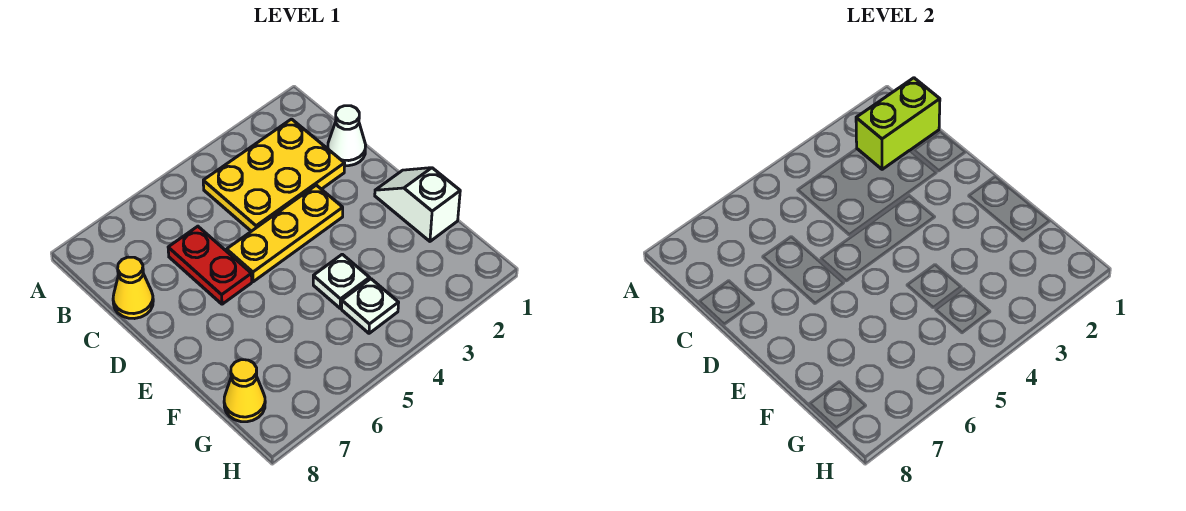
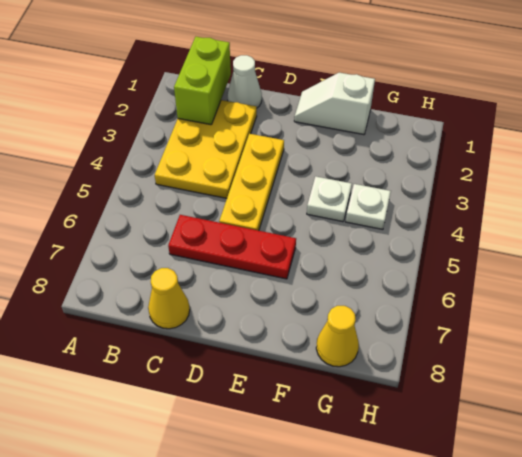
red plate C6:D6 level 1 -> red plate C6:E6 level 1

